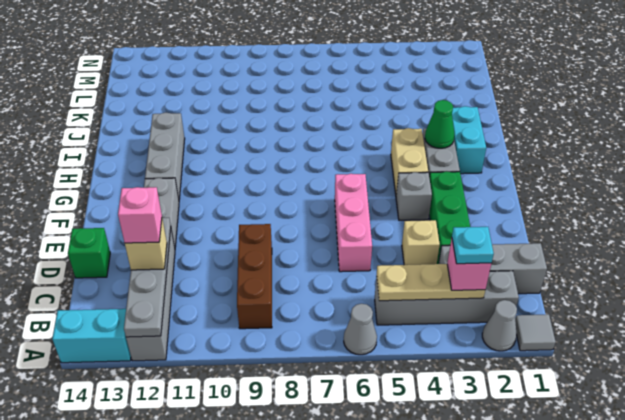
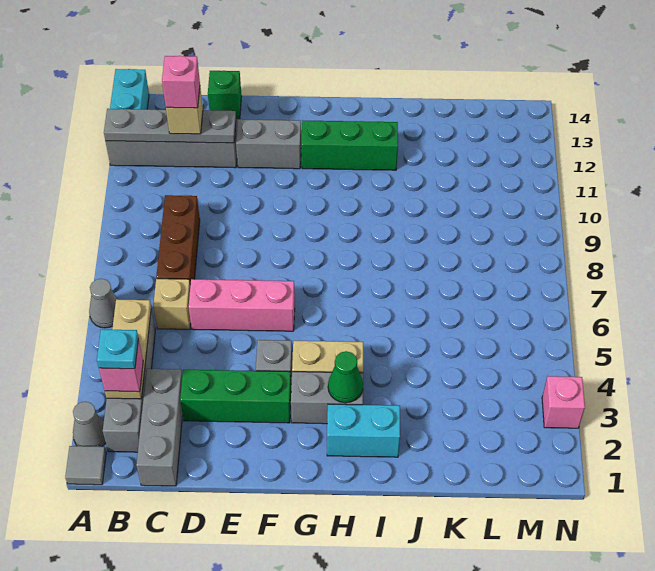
brown brick B9:D9 level 1 -> brown brick C7:C9 level 1
tan brick D4 level 1 -> tan brick C6 level 1
grey brick G12:I12 level 1 -> green brick G12:I12 level 1
none -> pink brick N3 level 1

